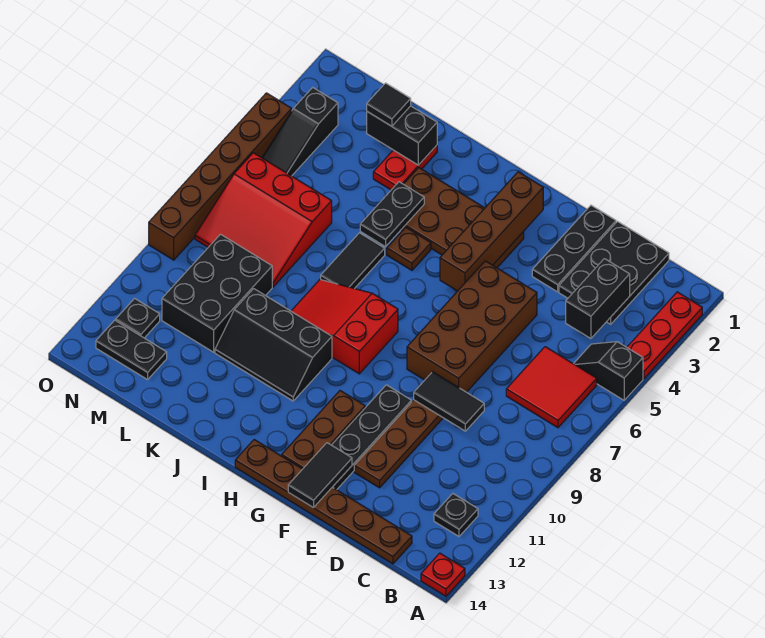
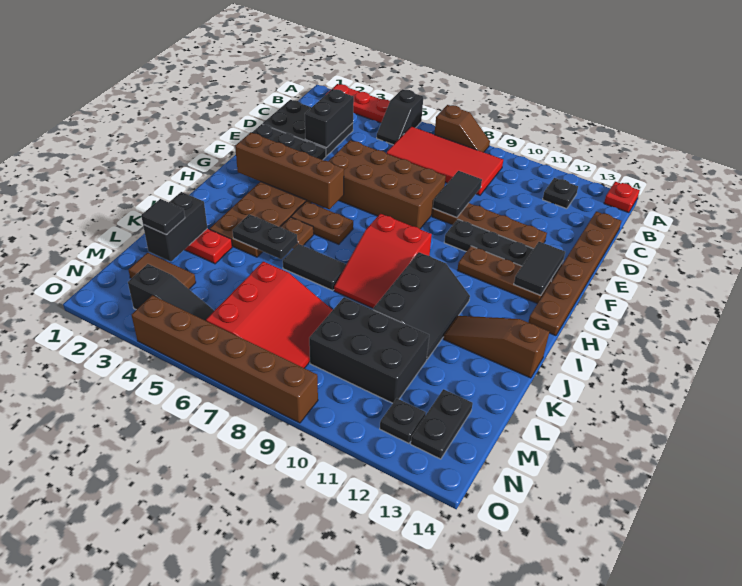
none -> brown slope A7:A8 level 1 top 7
red tile B6:C7 level 1 -> red tile B6:C9 level 1
black brick C3:C4 level 2 -> black brick C3:D3 level 2
black tile F13:F14 level 2 -> black tile F13:G13 level 2
none -> brown plate H5:H6 level 1
none -> brown slope J12:J14 level 1 top 14
none -> brown tile M2:M3 level 1

